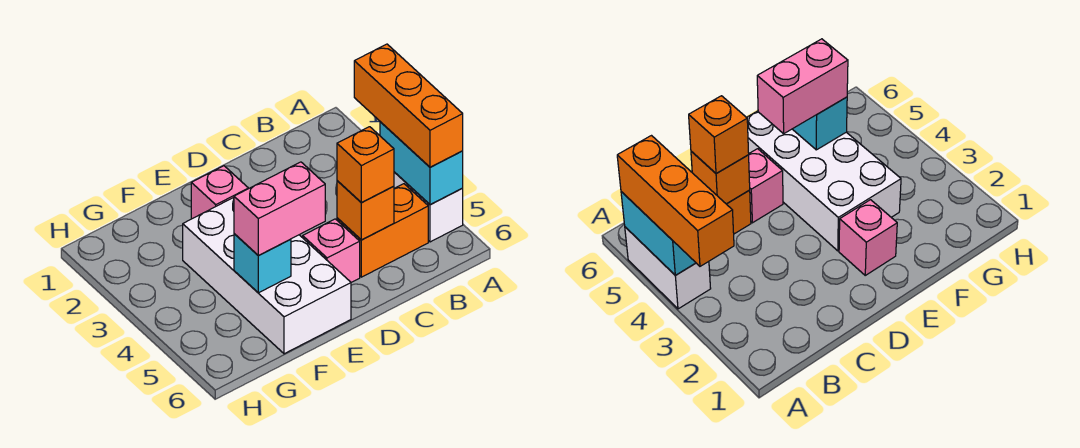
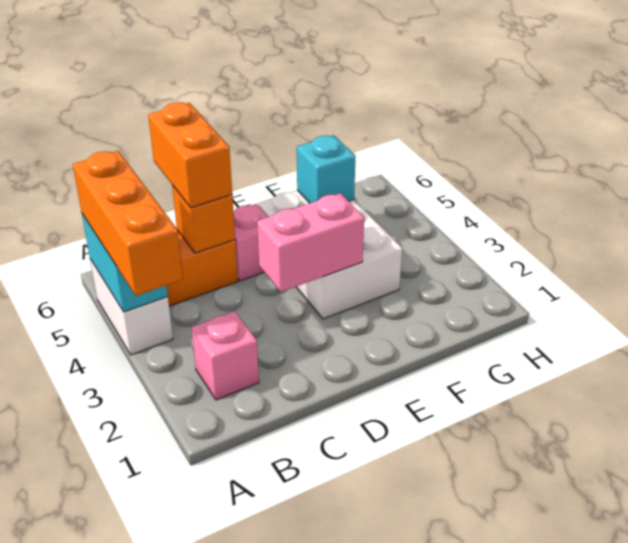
orange brick C5 level 3 -> orange brick C5:C6 level 3
pink brick E2 level 1 -> pink brick B2 level 1
white brick E3:F6 level 1 -> white brick E3:F5 level 1
pink brick E5:F5 level 3 -> pink brick D3:E3 level 2

